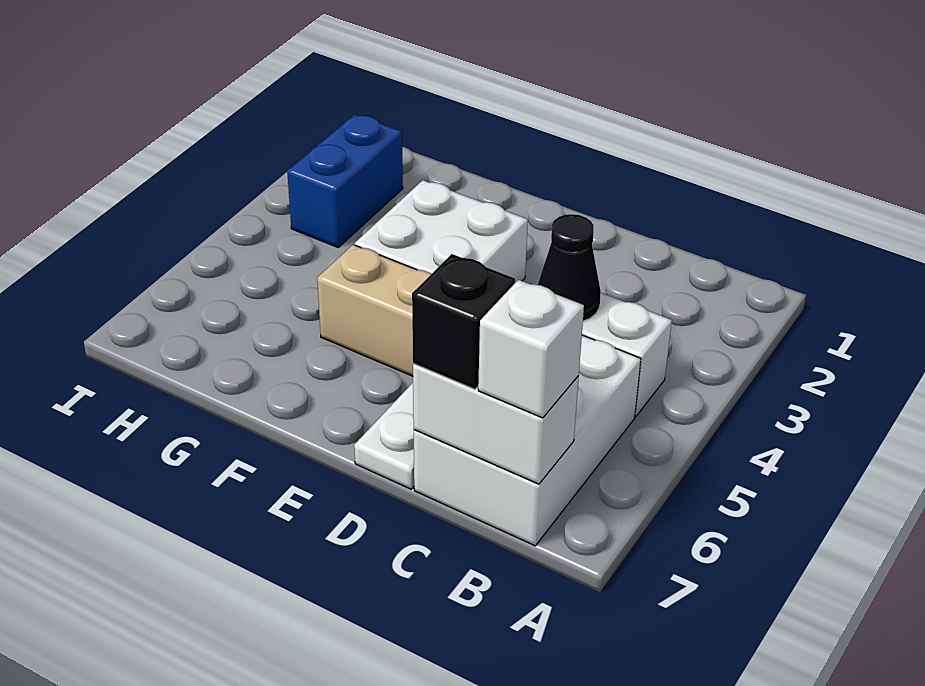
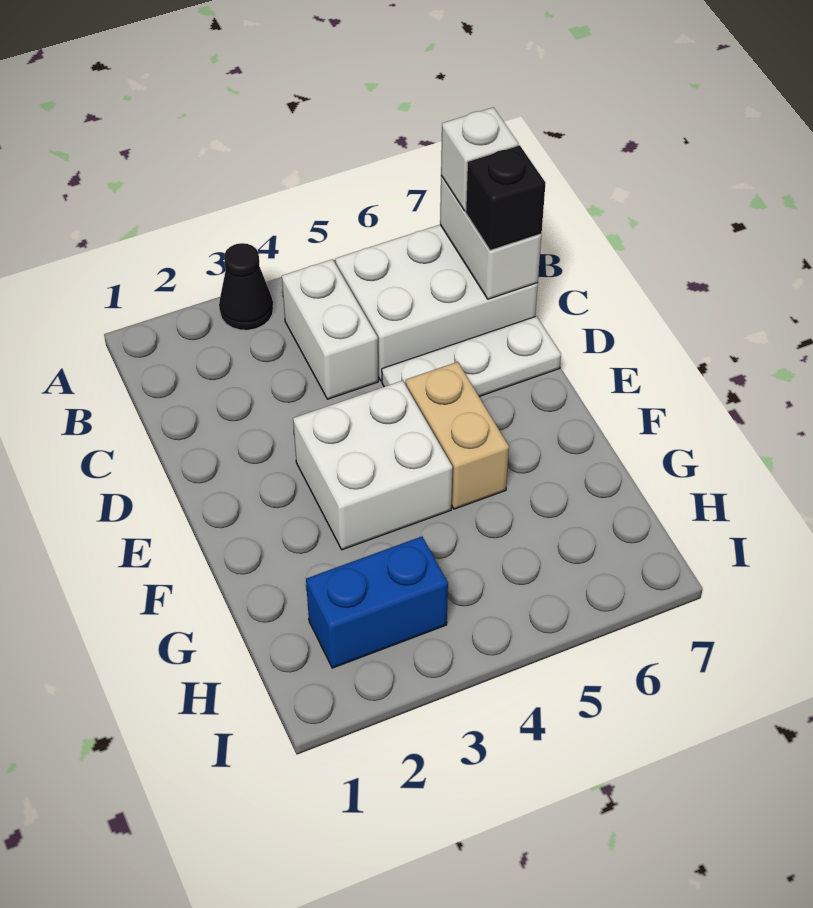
black cone C4 level 2 -> black cone A3 level 1

